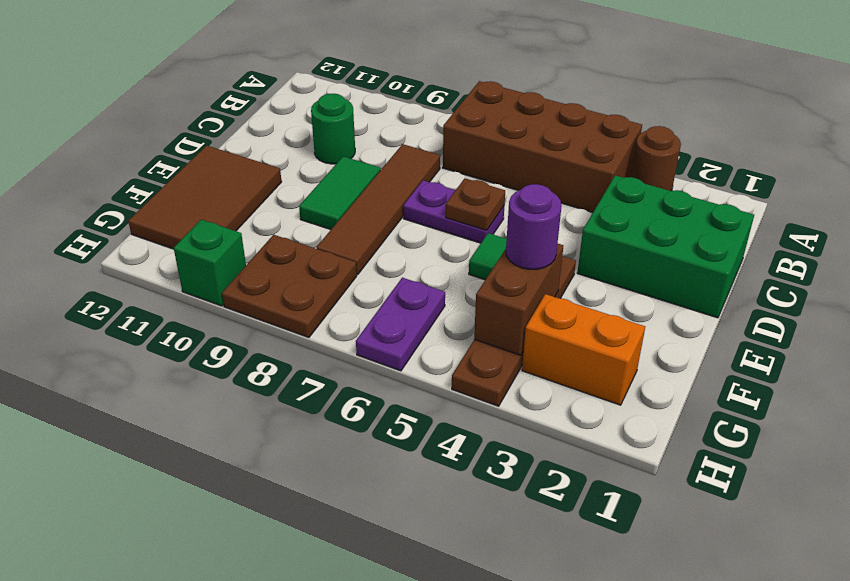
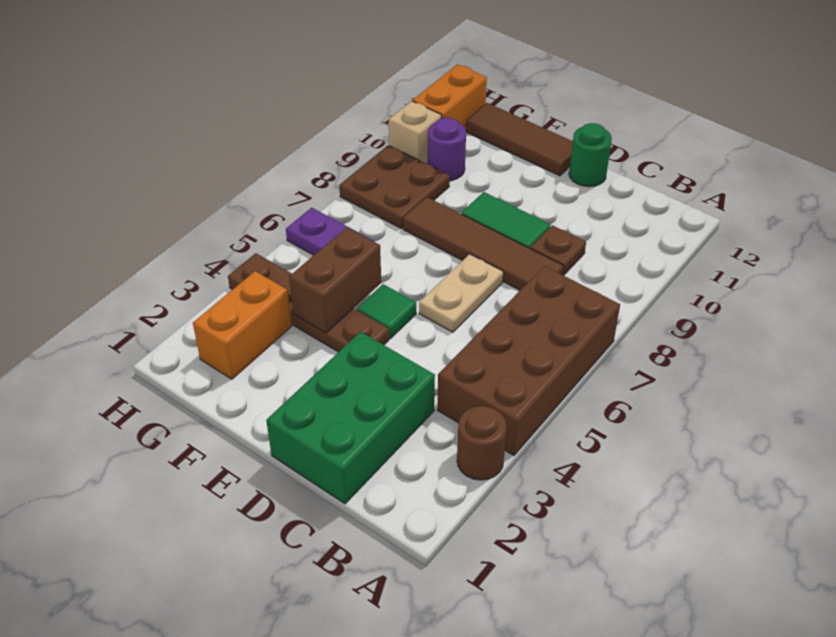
green round brick C10 level 1 -> green round brick D12 level 1
purple plate D6:D7 level 1 -> tan plate D6:D7 level 1
brown plate D6 level 2 -> brown plate C9 level 1
brown tile E11:G12 level 1 -> brown tile E12:G12 level 1
brown brick F4:G4 level 2 -> brown brick F4:F5 level 2
purple round brick F4 level 3 -> purple round brick G10 level 1
green brick H10 level 1 -> tan brick H10 level 1
none -> orange brick H11:H12 level 1

